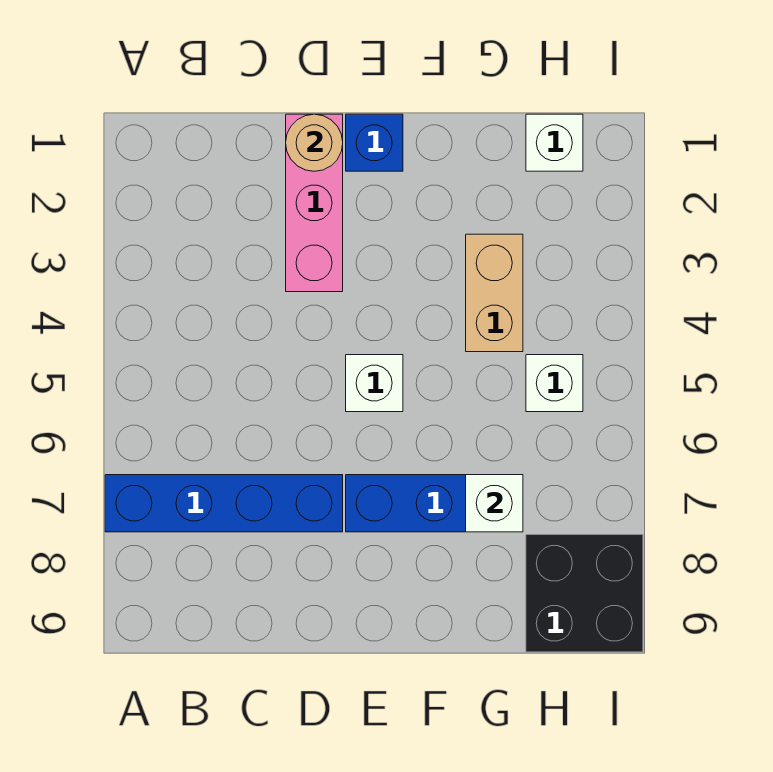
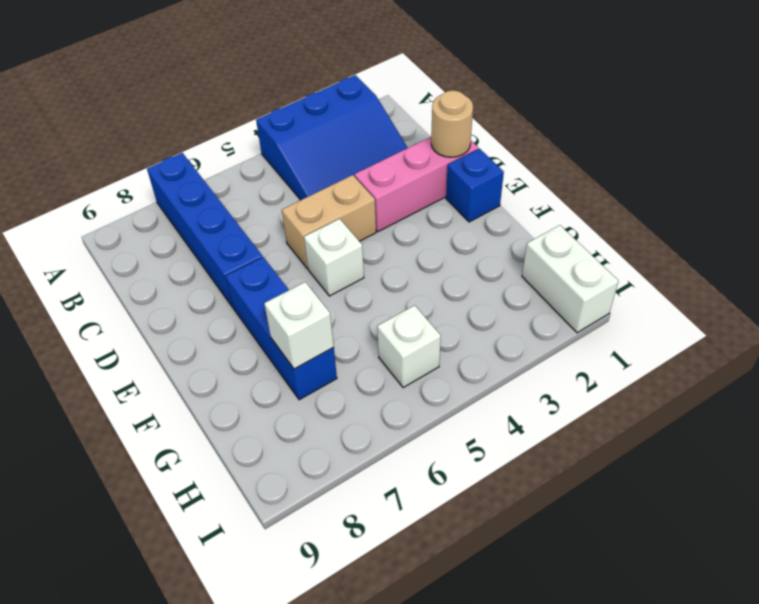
none -> blue slope A2:C4 level 1 top A
tan brick G3:G4 level 1 -> tan brick D4:D5 level 1
white brick H1 level 1 -> white brick H1:I1 level 1
black brick H8:I9 level 1 -> none

